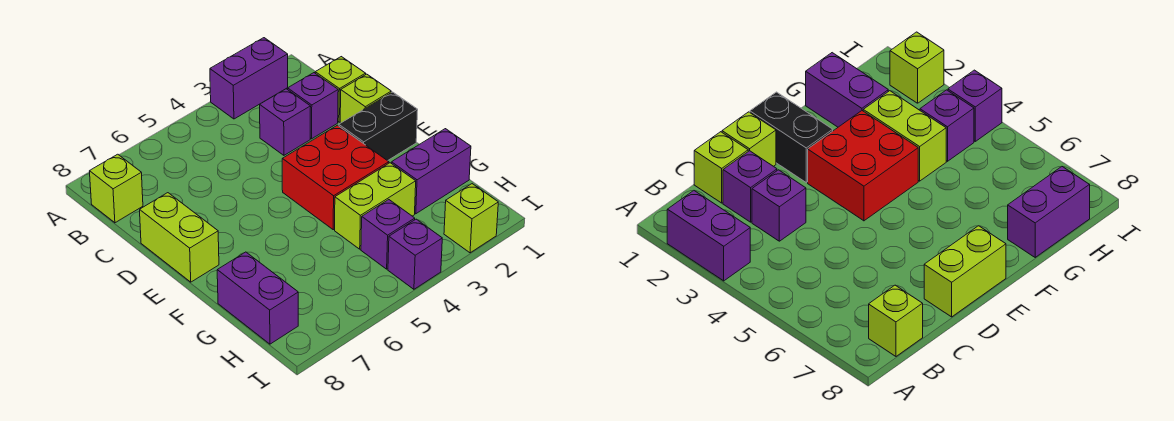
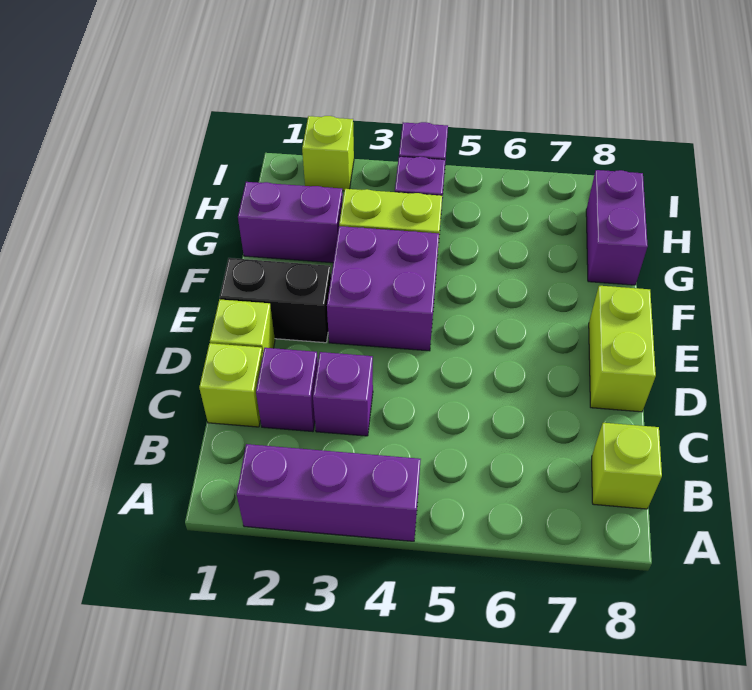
purple brick A2:A3 level 1 -> purple brick A2:A4 level 1
red brick E3:F4 level 1 -> purple brick E3:F4 level 1

